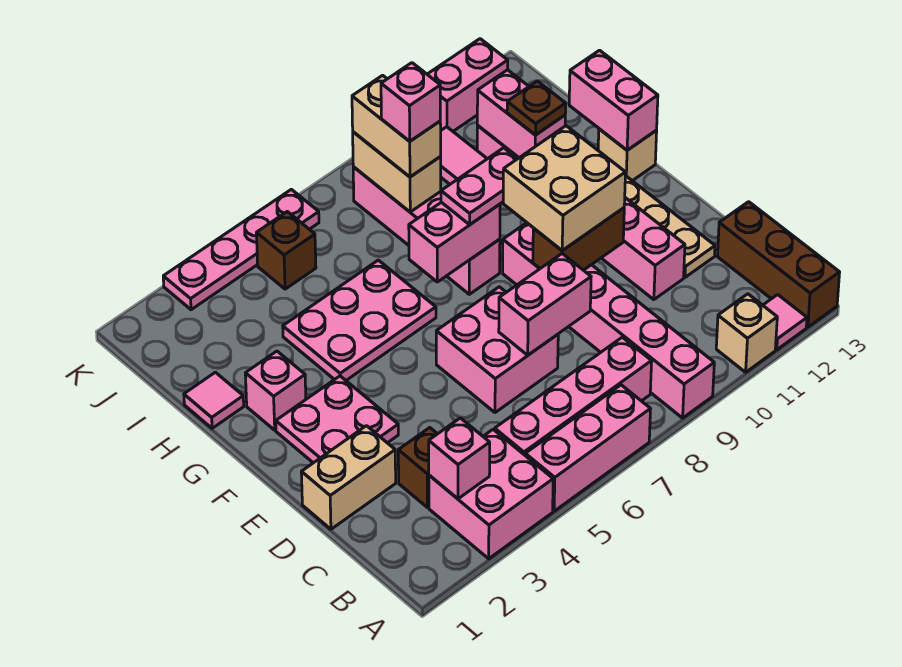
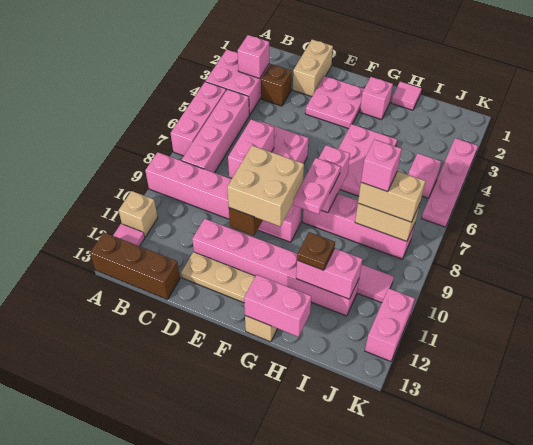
brown brick J5 level 1 -> pink brick J5 level 1

